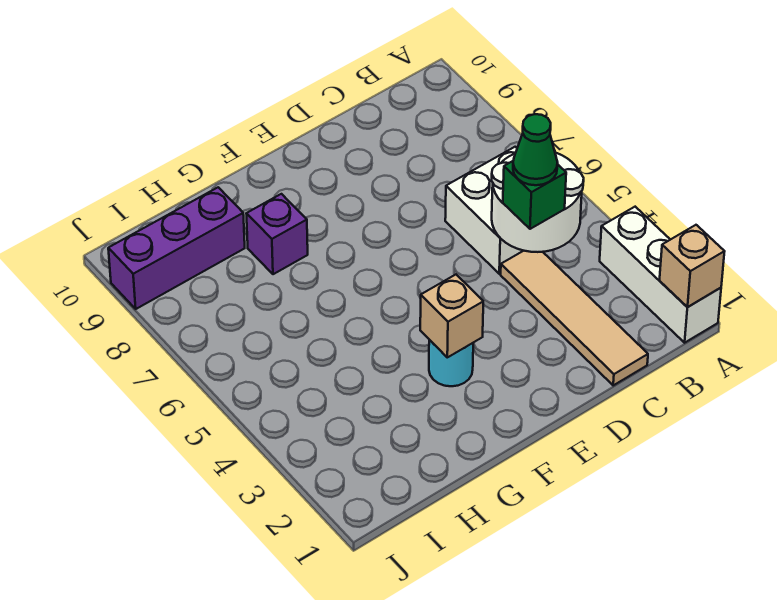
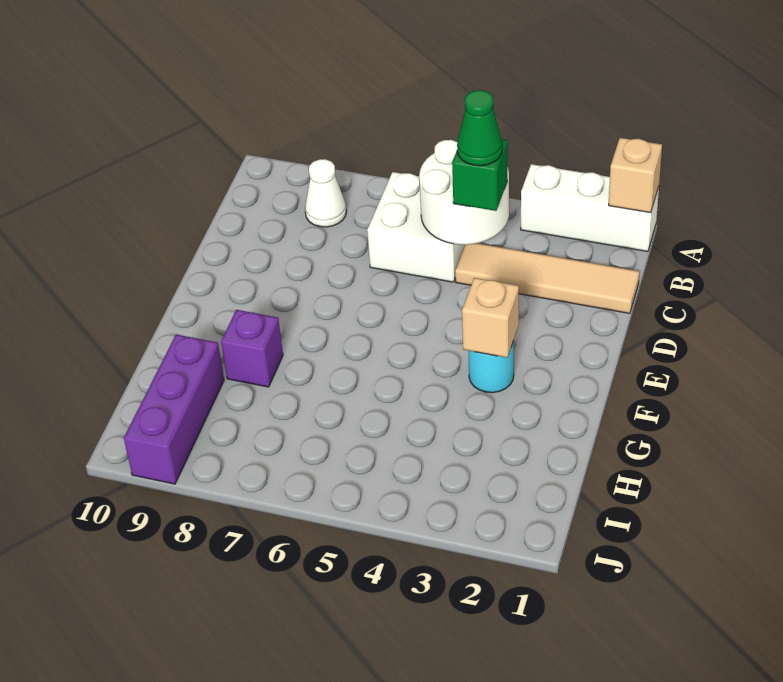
none -> white cone B8 level 1

